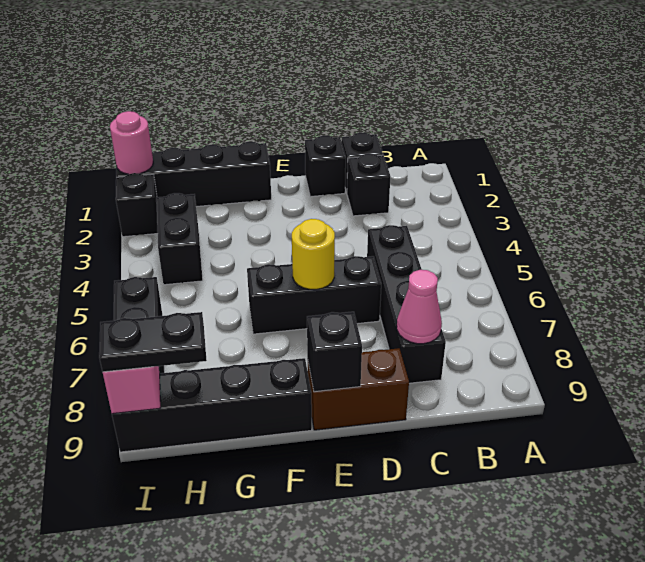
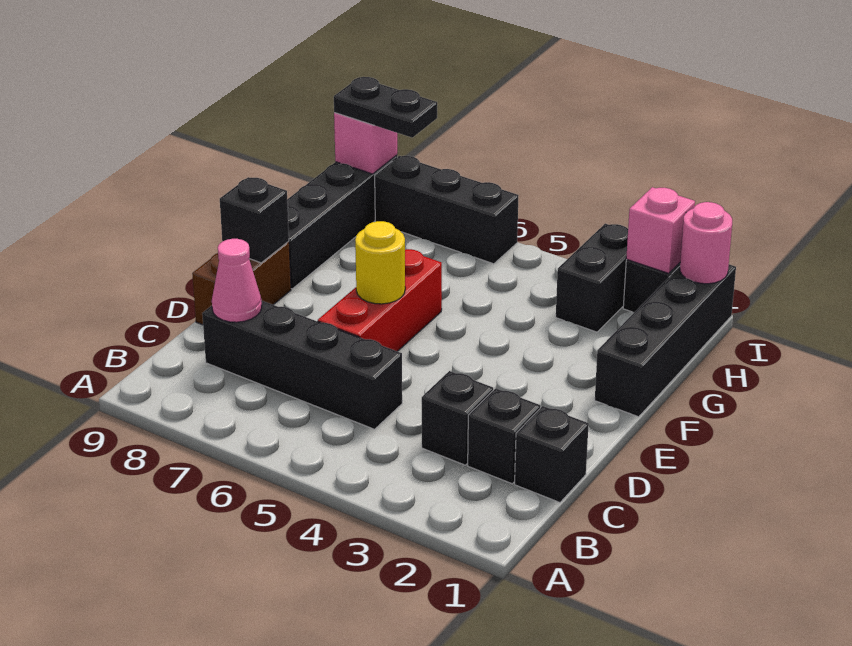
black brick D1 level 1 -> black brick C3 level 1
black brick D6:F6 level 1 -> red brick D6:F6 level 1
black brick H3:H4 level 1 -> black brick H3:I3 level 1
black plate H9:I9 level 3 -> black plate I8:I9 level 3
none -> pink brick I2 level 2

